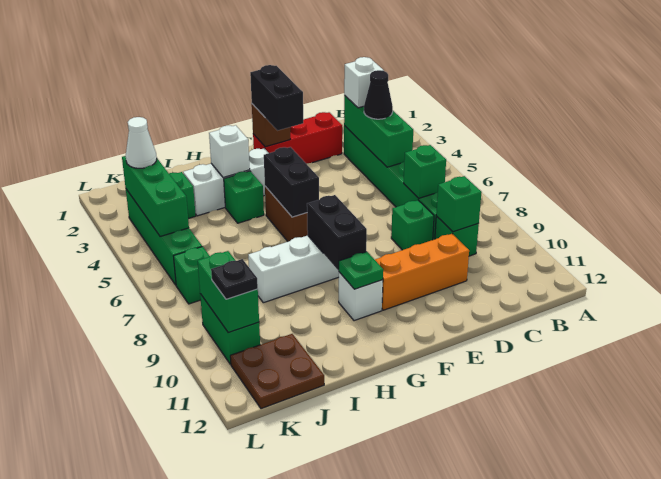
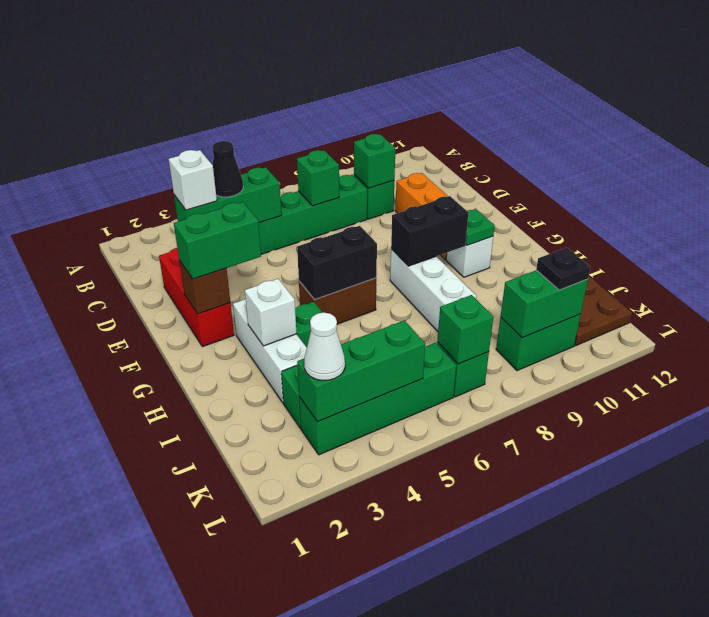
green brick D8 level 1 -> green brick K7 level 2
black brick F2:F3 level 3 -> green brick F2:F3 level 3

